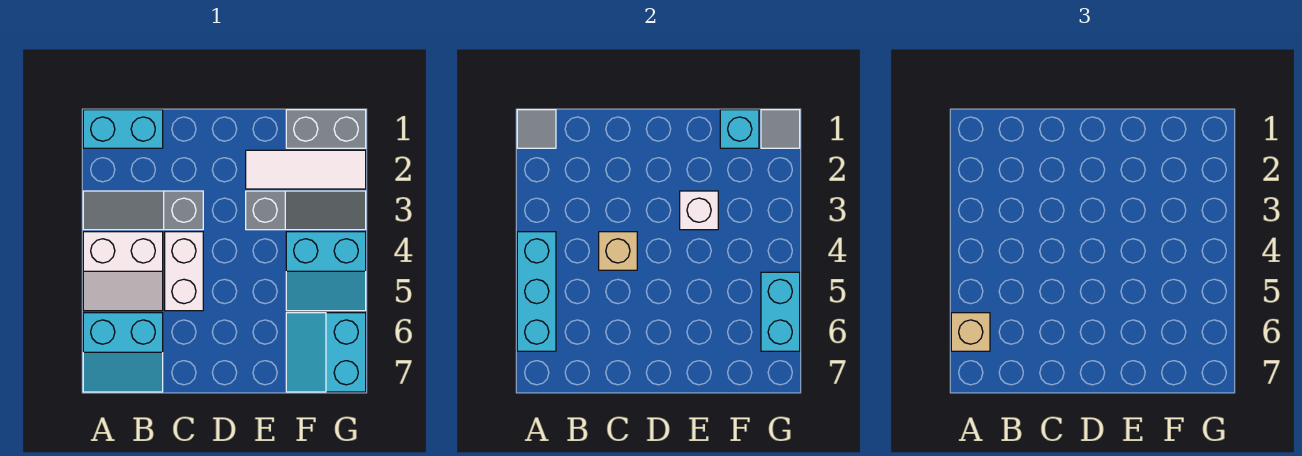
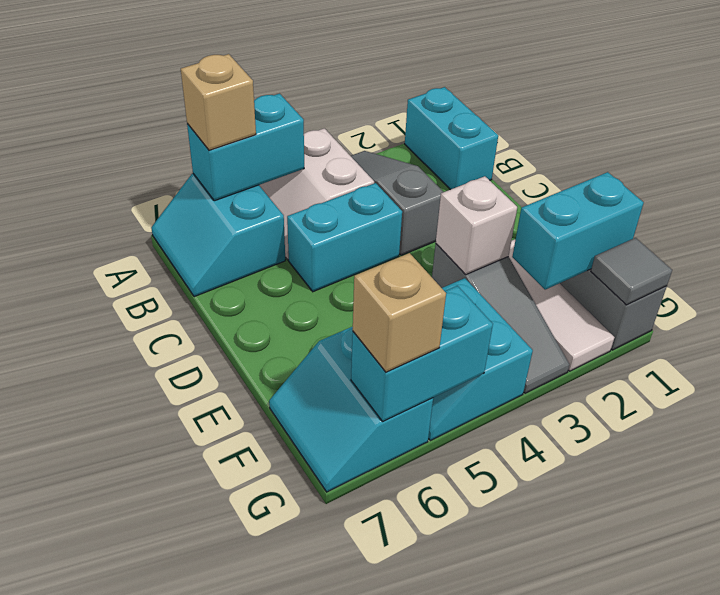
grey tile A1 level 2 -> none
cyan brick A4:A6 level 2 -> cyan brick A5:A6 level 2
white brick C4:C5 level 1 -> cyan brick C4:C5 level 1
tan brick C4 level 2 -> tan brick G6 level 3
cyan brick F1 level 2 -> cyan brick F1:F2 level 2
cyan slope F6:G7 level 1 top G -> cyan slope F6:G7 level 1 top 6

